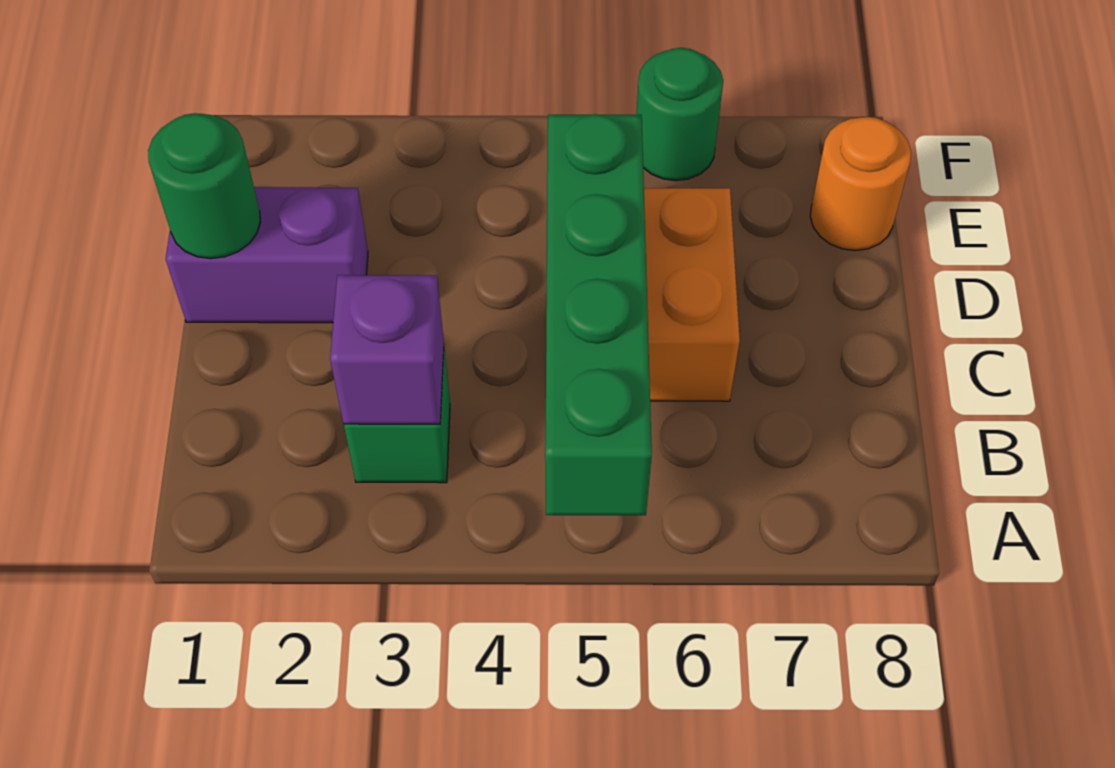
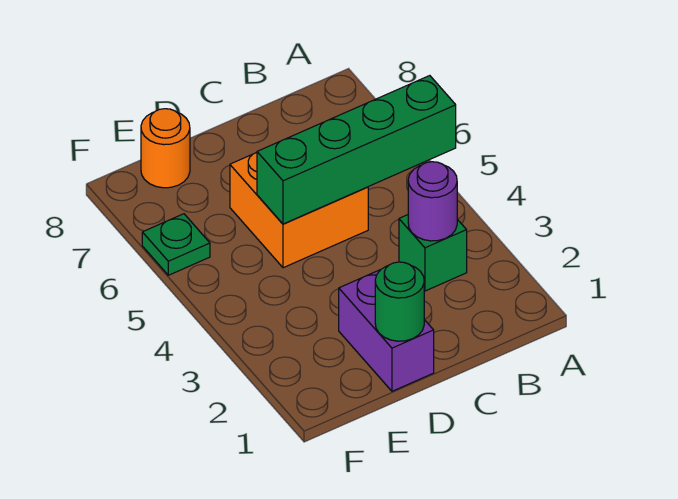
purple brick B3 level 2 -> purple round brick B3 level 2
green round brick F6 level 1 -> green plate F6 level 1

